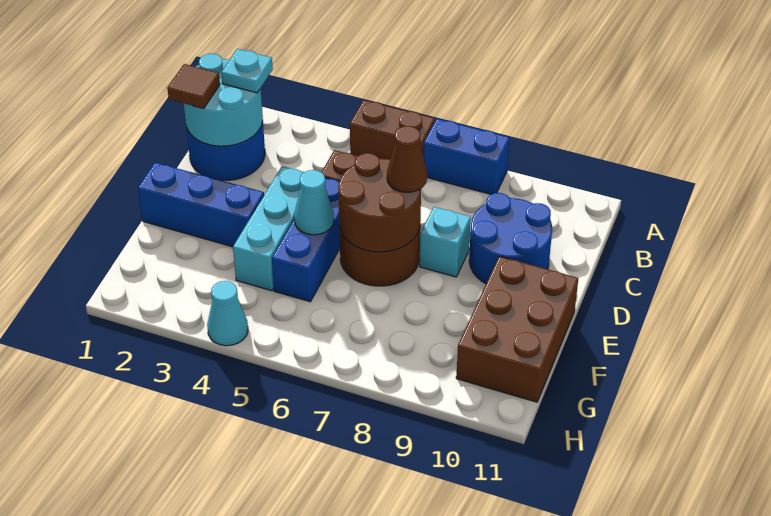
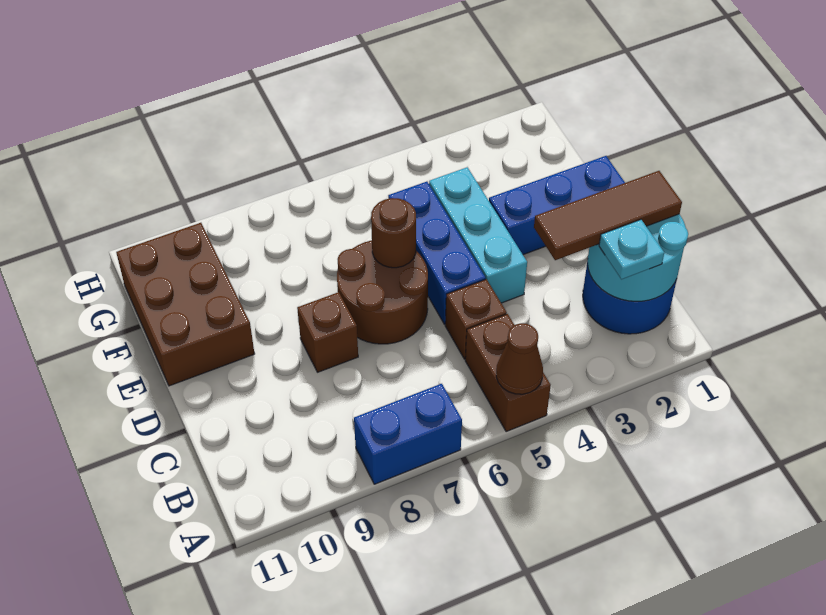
brown brick A5:A6 level 1 -> brown brick A5:B5 level 1
brown tile C1 level 3 -> brown tile C1:C3 level 3
blue round brick C9:D10 level 1 -> none
brown round brick D6:E7 level 2 -> brown round brick E6 level 2
brown cone D7 level 3 -> brown cone A5 level 2
cyan brick D8 level 1 -> brown brick D8 level 1
cyan cone E5 level 2 -> none
cyan cone H4 level 1 -> none

